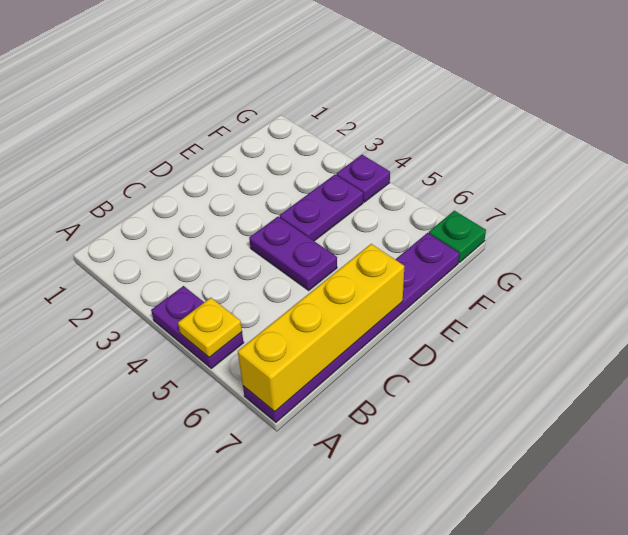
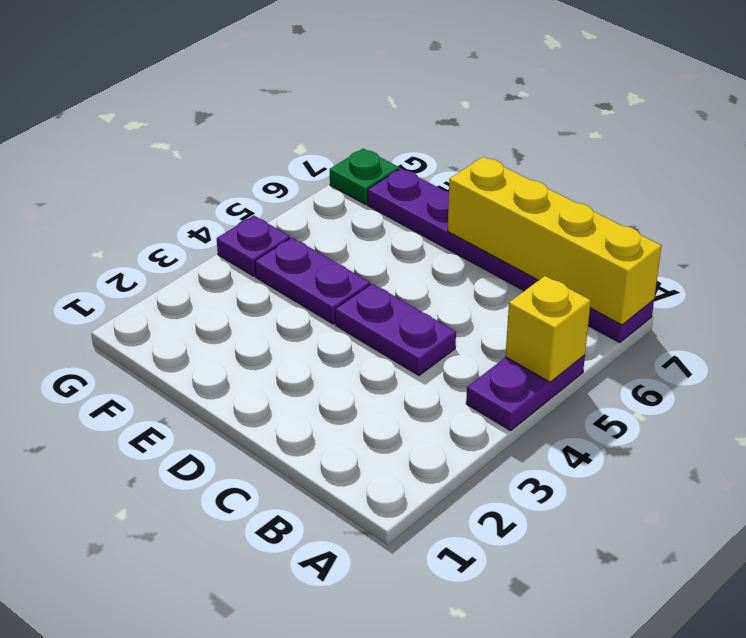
yellow plate A5 level 2 -> yellow brick A5 level 2
purple plate D4:D5 level 1 -> purple plate C4:D4 level 1

